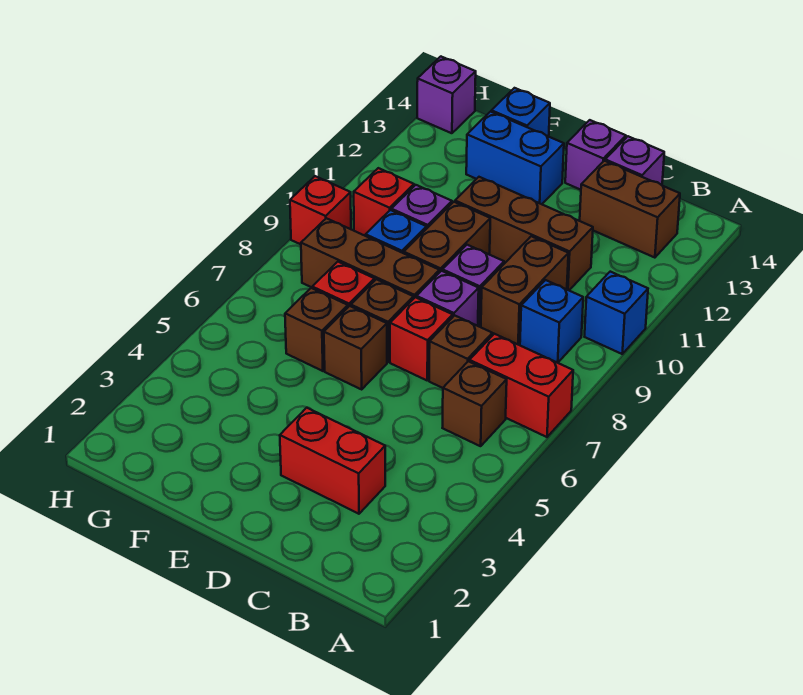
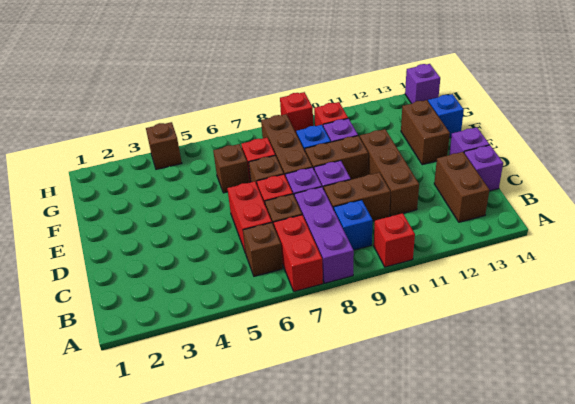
none -> purple brick A8:C8 level 1
blue brick A10 level 1 -> red brick A10 level 1
red brick C3:D3 level 1 -> red brick C6:D6 level 1
brown brick E6 level 1 -> brown brick H4 level 1
blue brick E13:F13 level 1 -> brown brick E13:F13 level 1

